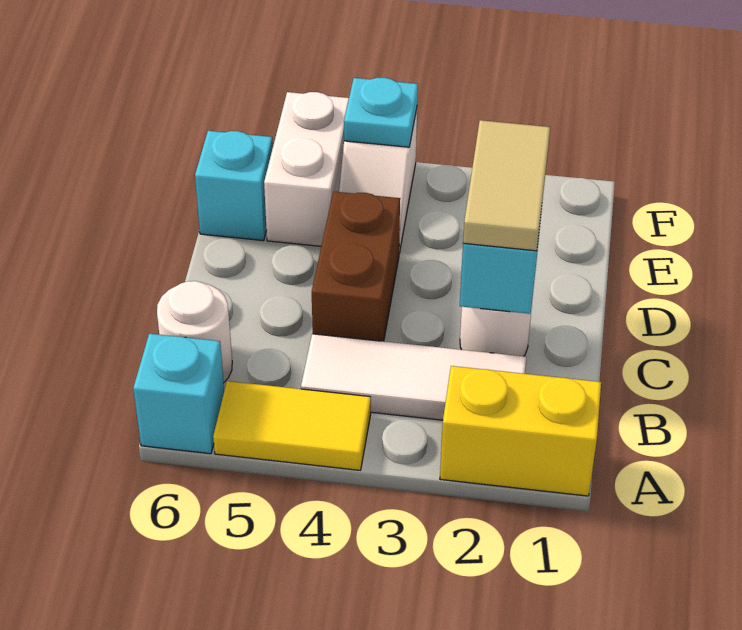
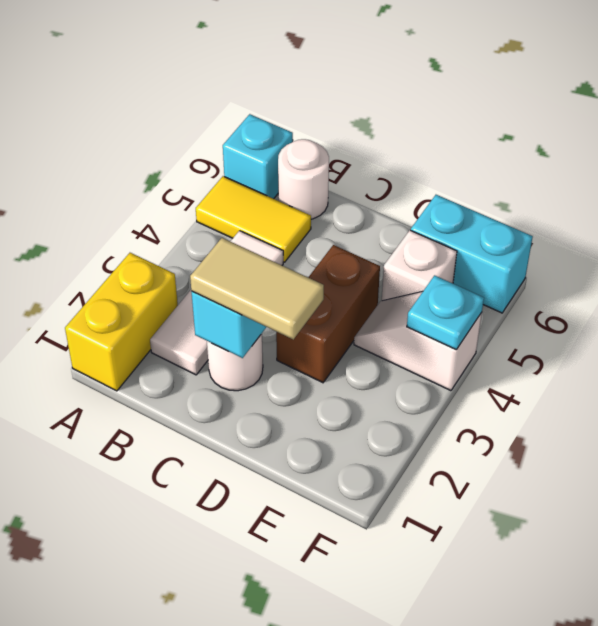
yellow tile A4:A5 level 1 -> yellow tile A5:B5 level 1
brown brick C4:D4 level 1 -> brown brick D3:D4 level 1
white brick E5:F5 level 1 -> white brick E5 level 1
cyan brick E6 level 1 -> cyan brick E6:F6 level 1

